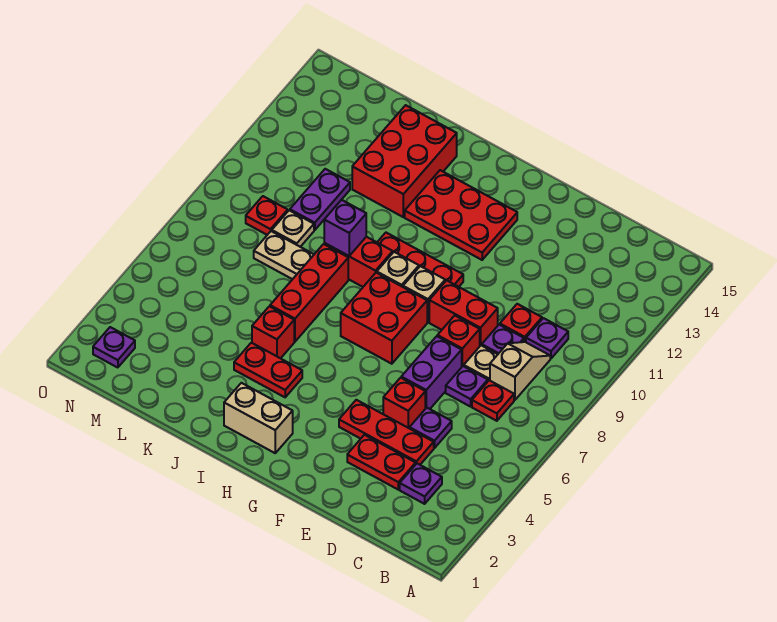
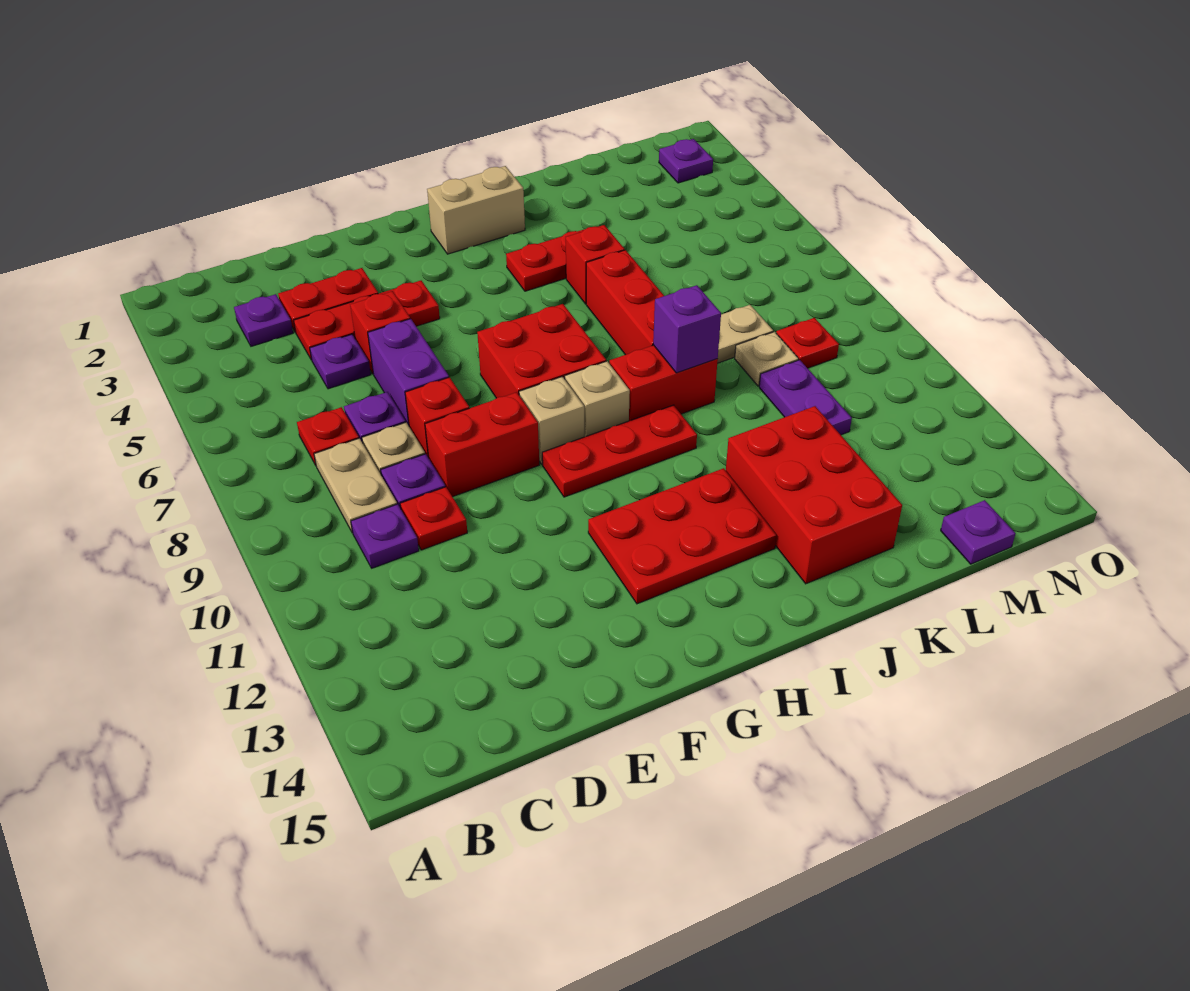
tan slope C8:C9 level 1 top 8 -> tan plate C8:C9 level 1
none -> purple plate M15 level 1

